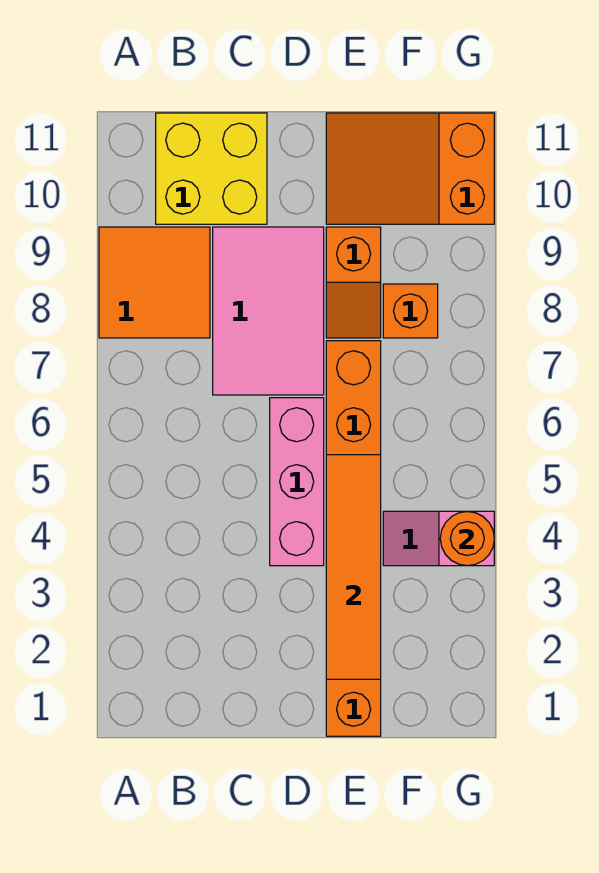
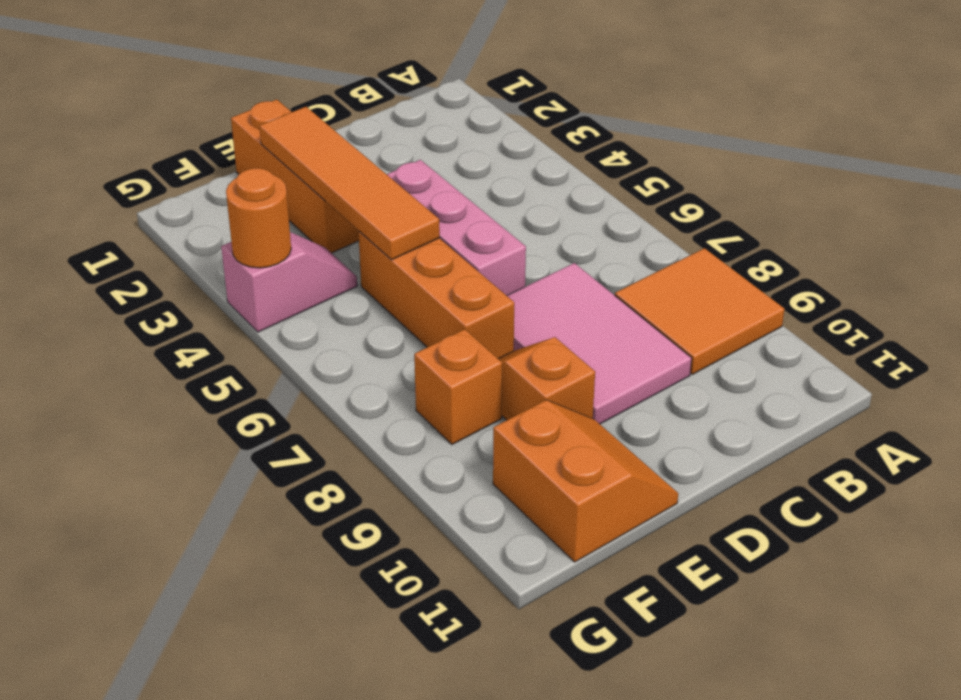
yellow brick B10:C11 level 1 -> none
orange slope E10:G11 level 1 top G -> orange slope E10:F11 level 1 top F

